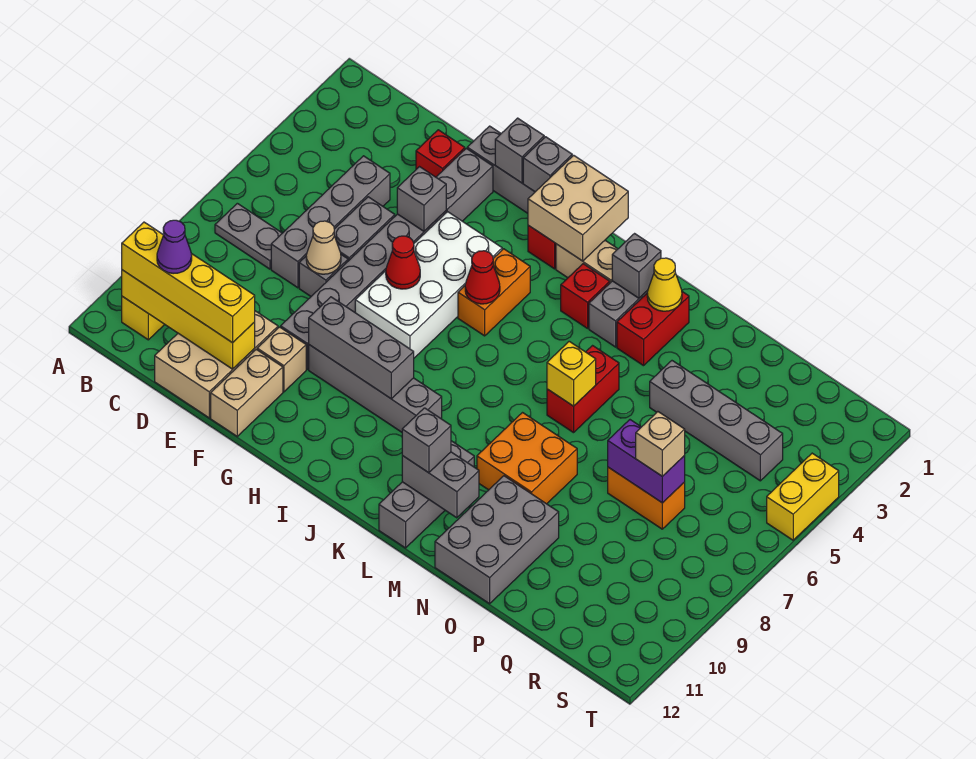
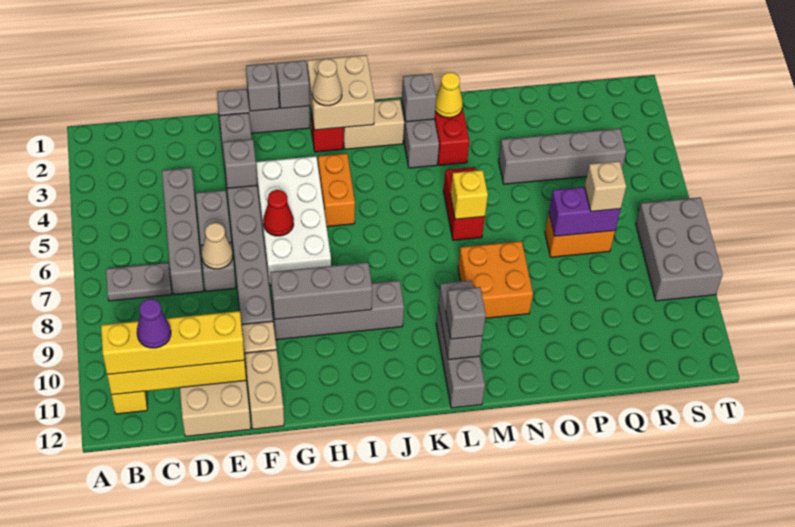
red brick E2 level 1 -> none
none -> tan cone I2 level 3
red cone I5 level 2 -> none
red brick K3 level 1 -> none
grey brick L11:M11 level 2 -> grey brick L10:L11 level 2
grey brick N10:O12 level 1 -> grey brick S7:T9 level 1
yellow brick T4:T5 level 1 -> none

